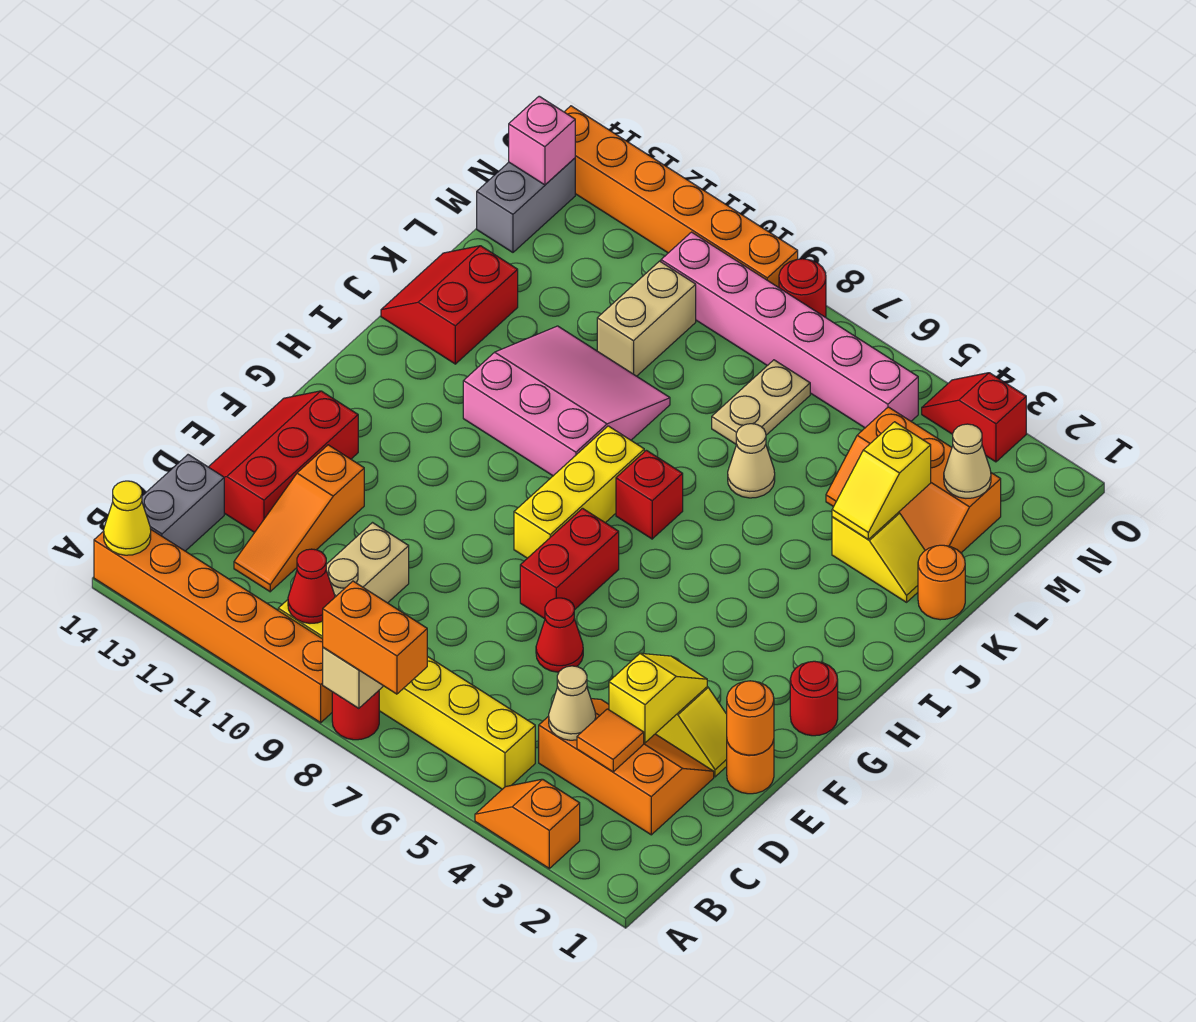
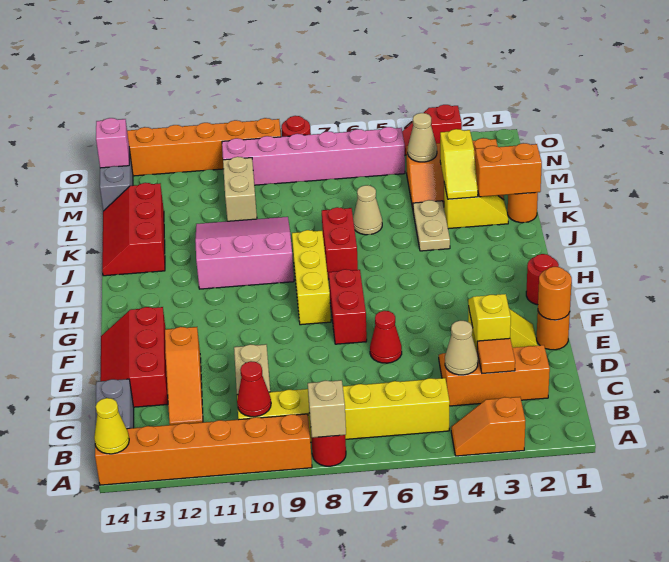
orange brick A7:A8 level 3 -> orange brick K1:K2 level 2
red brick I7 level 1 -> red brick I7:J7 level 1
red slope J13:K14 level 1 top 13 -> red slope J13:L14 level 1 top 13
tan plate L7:M7 level 1 -> tan plate J4:K4 level 1
tan cone M2 level 2 -> tan cone M4 level 2

